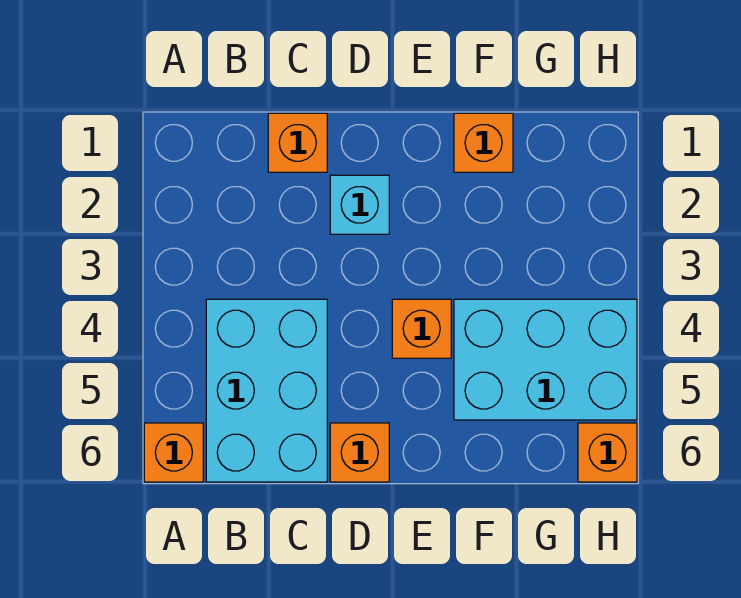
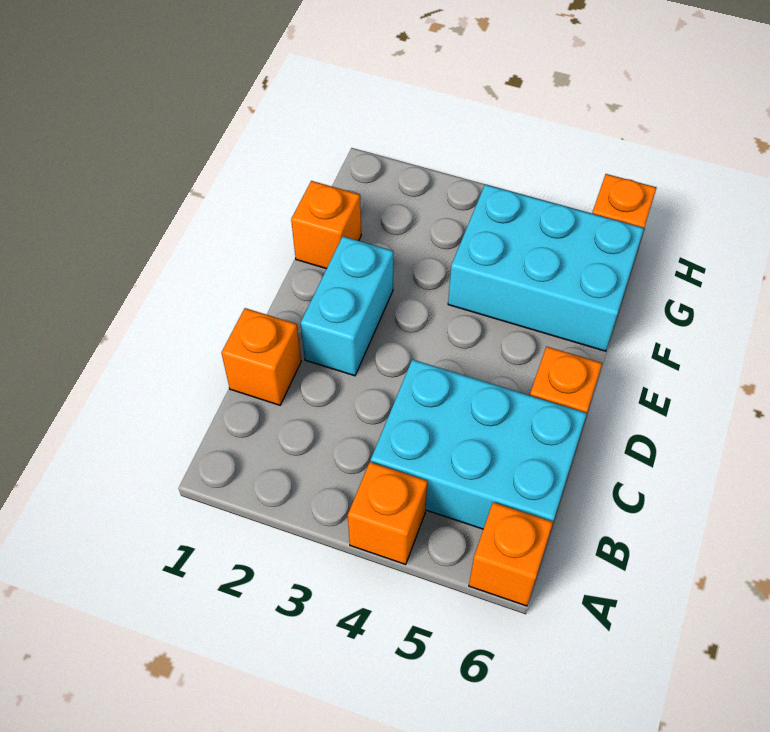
cyan brick D2 level 1 -> cyan brick D2:E2 level 1
orange brick E4 level 1 -> orange brick A4 level 1
cyan brick F4:H5 level 1 -> cyan brick F4:G6 level 1

